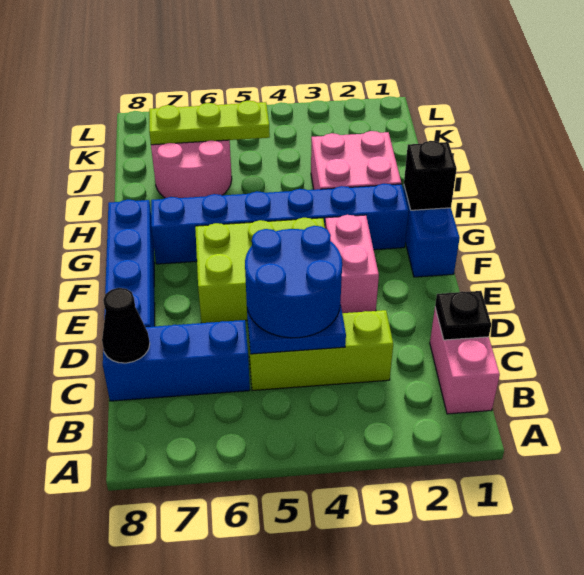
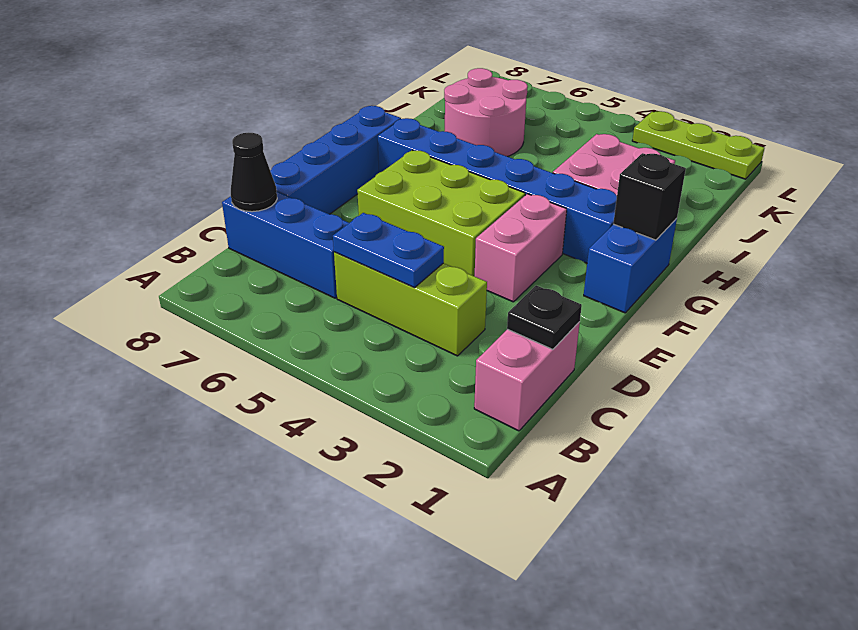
blue round brick C4:D5 level 3 -> none
lime plate J5:J7 level 2 -> lime plate L1:L3 level 1

